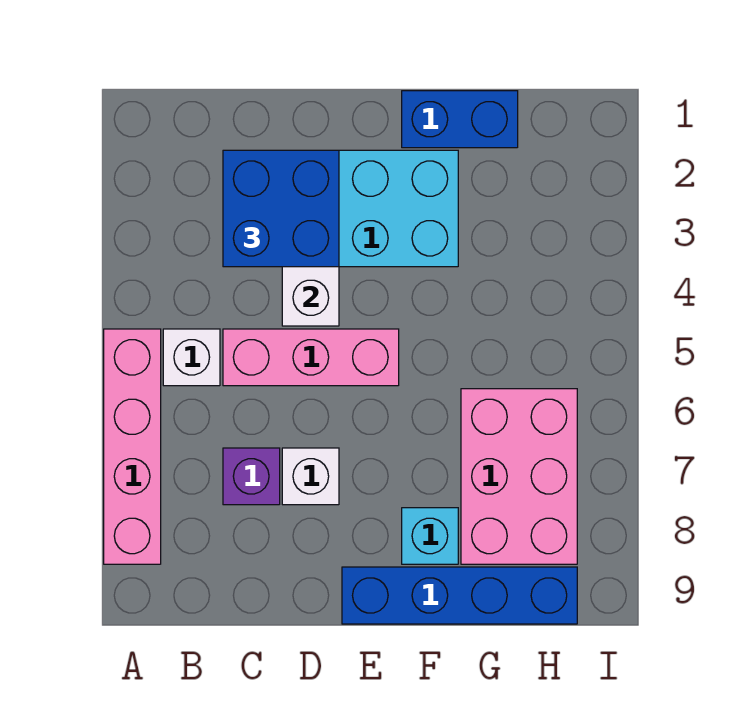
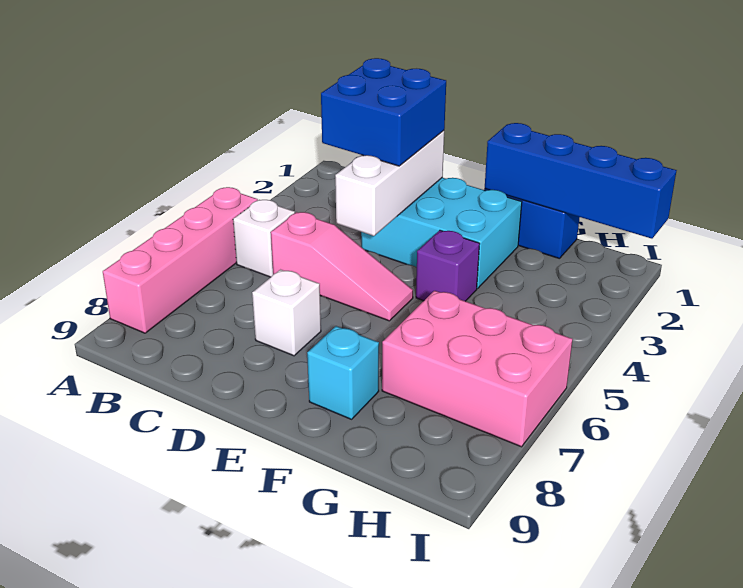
pink brick C5:E5 level 1 -> pink slope C5:E5 level 1 top C
purple brick C7 level 1 -> purple brick F4 level 1
blue brick E9:H9 level 1 -> blue brick F1:I1 level 2
pink brick G6:H8 level 1 -> pink brick G6:I7 level 1

